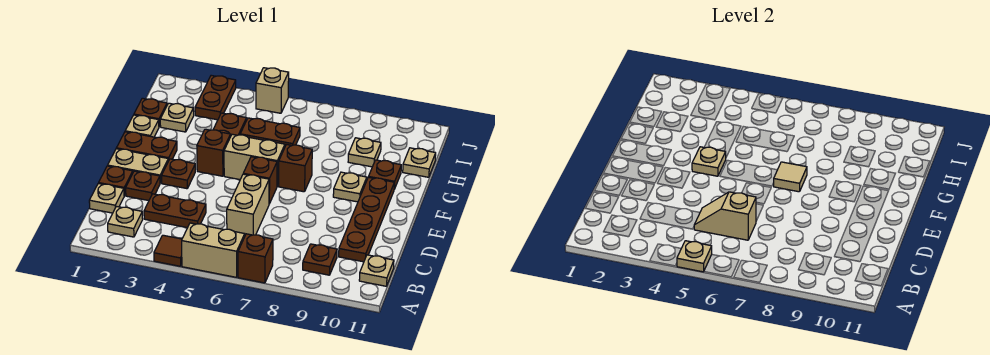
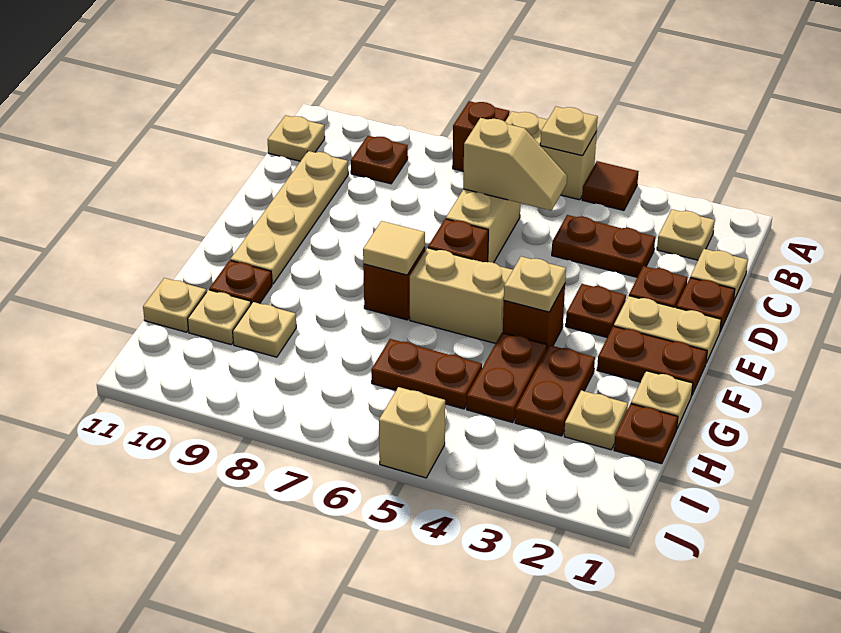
brown plate C10:F10 level 1 -> tan plate C10:F10 level 1
tan plate F9 level 1 -> tan plate H10 level 1
brown plate I3:J3 level 1 -> brown plate G3:H3 level 1

